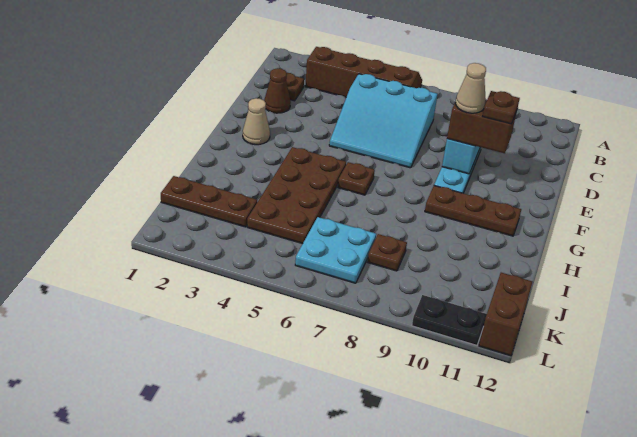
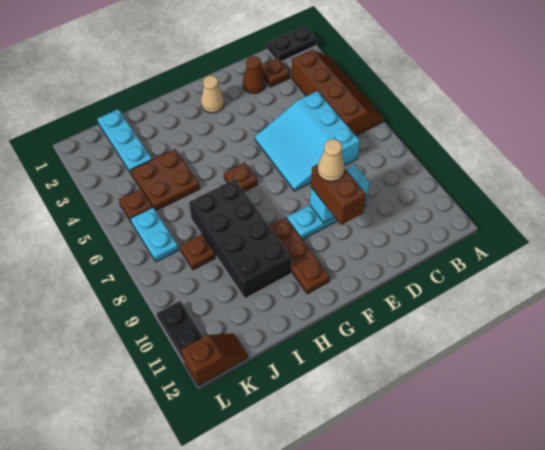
none -> black plate A1:B1 level 1
brown plate E10 level 4 -> brown plate K5 level 1
brown plate G4:J5 level 1 -> brown plate I4:J5 level 1
none -> black brick H7:I10 level 1
brown plate J1:J3 level 1 -> cyan plate J1:J3 level 1
cyan plate J6:K7 level 1 -> cyan plate K6:K7 level 1
brown brick K12:L12 level 1 -> brown slope K12:L12 level 1 top L

